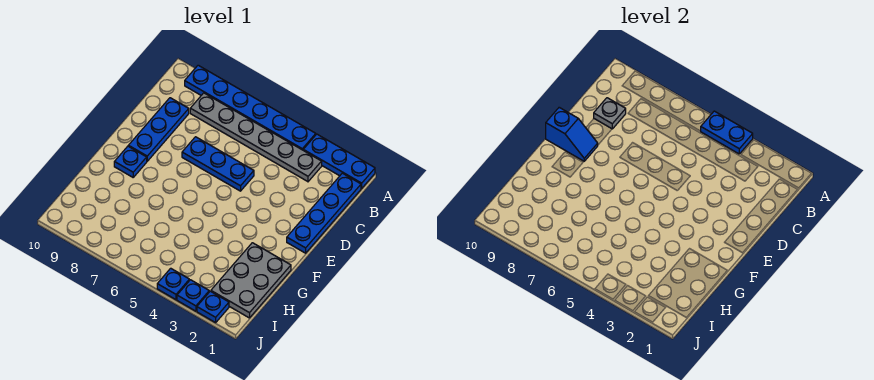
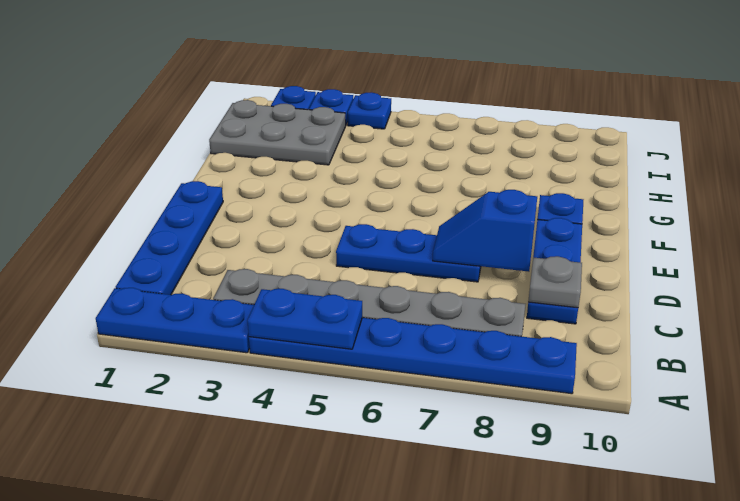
blue slope E9:E10 level 2 top 10 -> blue slope D7:D8 level 2 top 8
grey plate G1:I2 level 1 -> grey plate H1:I3 level 1

